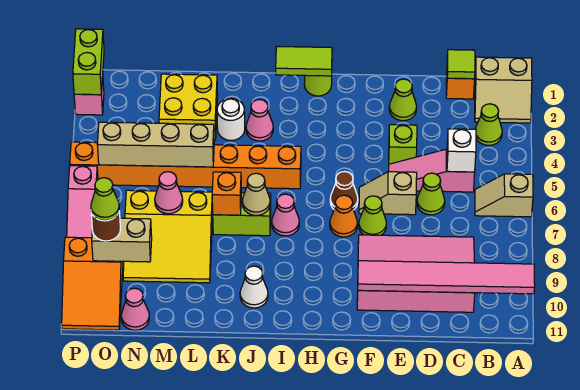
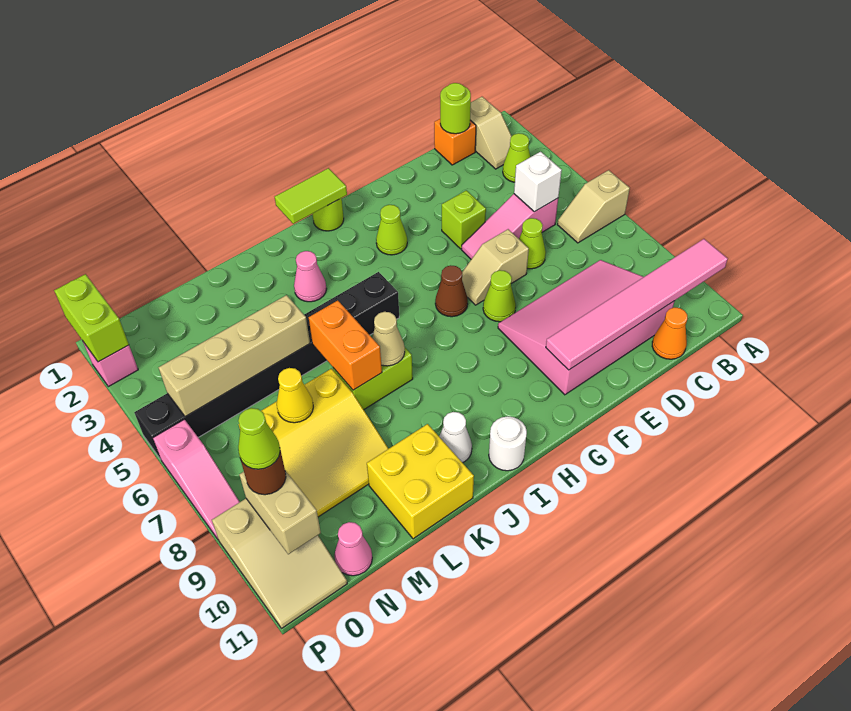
tan slope A1:B2 level 1 top 1 -> tan slope B1:B2 level 1 top 1
lime tile C1 level 2 -> lime round brick C1 level 2
lime cone E2 level 1 -> lime cone G3 level 1
orange cone G7 level 1 -> orange cone C11 level 1
orange brick I5:P5 level 1 -> black brick I5:P5 level 1
pink cone I7 level 1 -> none
white round brick K3 level 1 -> white round brick I11 level 1
orange brick K7 level 2 -> orange brick K6:K7 level 2
yellow brick L2:M3 level 1 -> yellow brick K10:L11 level 1
pink cone M7 level 2 -> yellow cone M7 level 2
tan brick N9:O9 level 2 -> tan brick O9:O10 level 2
orange slope O9:P11 level 1 top 9 -> tan slope O9:P11 level 1 top 9

